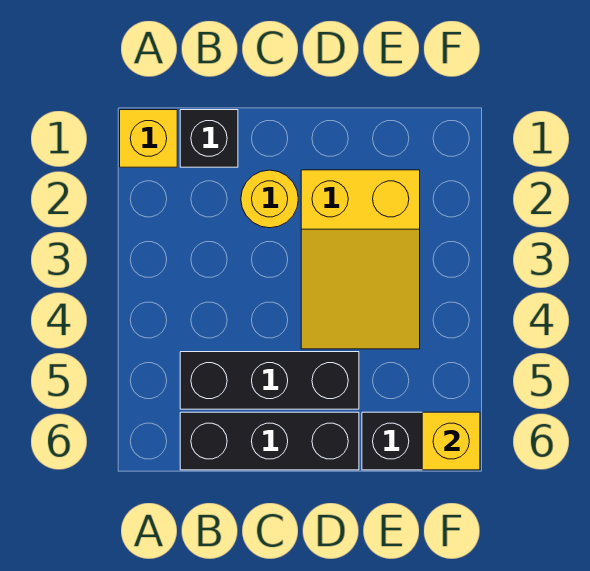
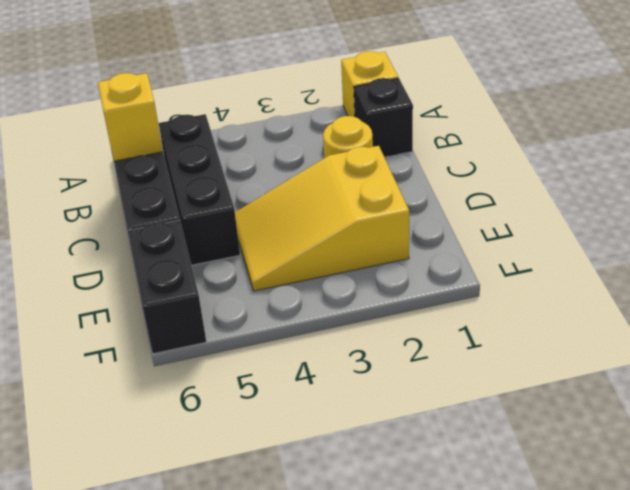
yellow brick F6 level 2 -> yellow brick B6 level 2

